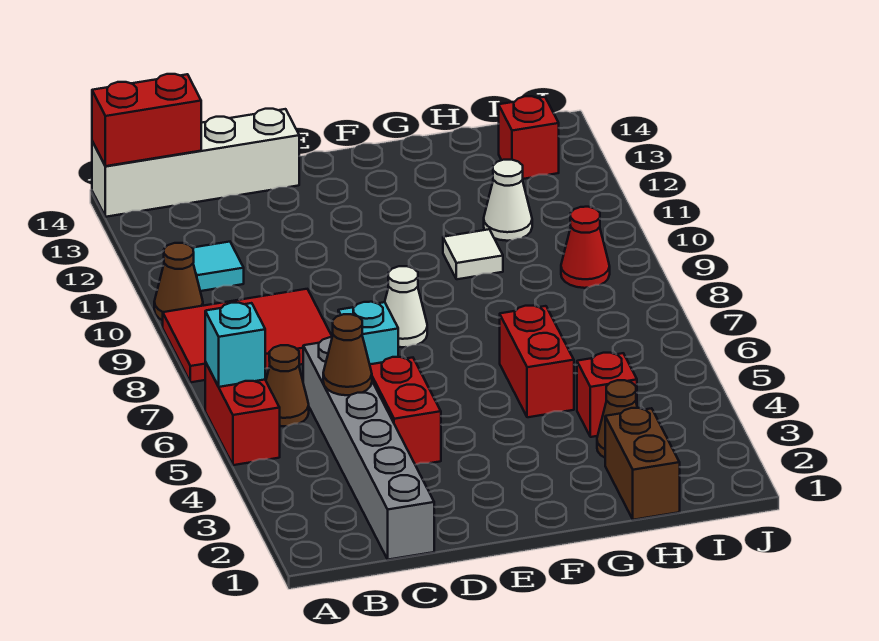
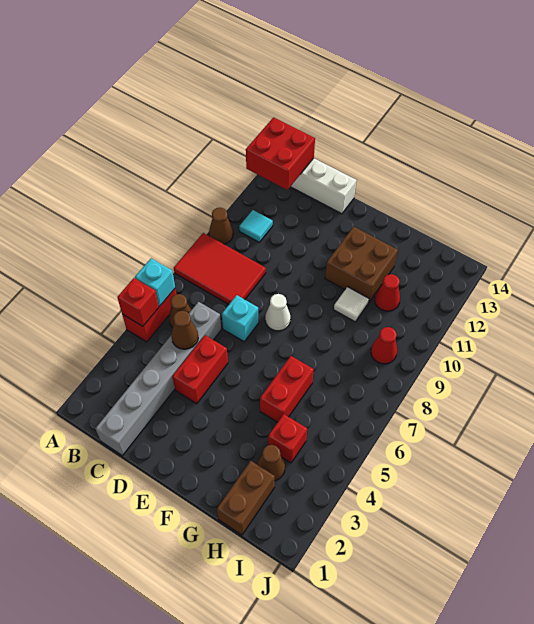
red brick A14:B14 level 2 -> red brick A13:B14 level 2
none -> brown brick F11:G12 level 1
white cone H11 level 1 -> red cone H11 level 1
red brick I13 level 1 -> red brick A5 level 2

